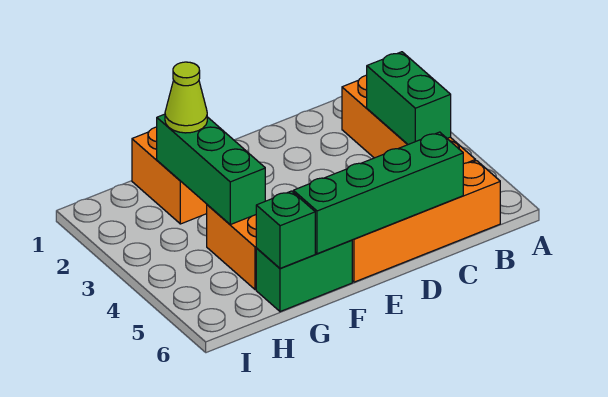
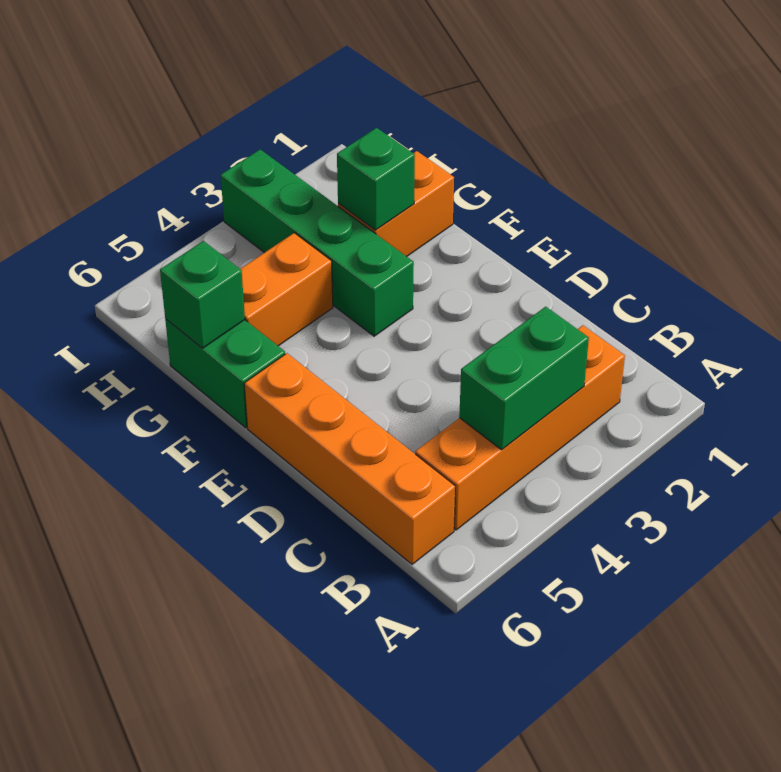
green brick C6:F6 level 2 -> green brick F3:I3 level 1
green brick G2:G4 level 2 -> green brick G2 level 2
lime cone G2 level 3 -> none

